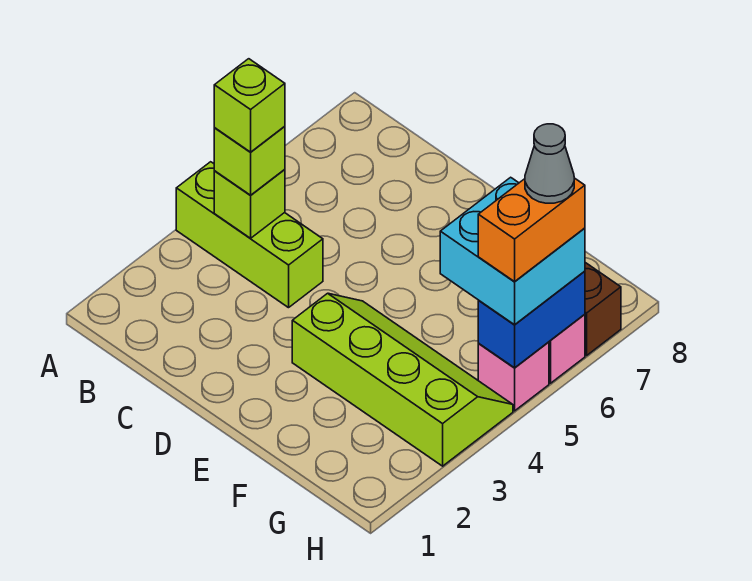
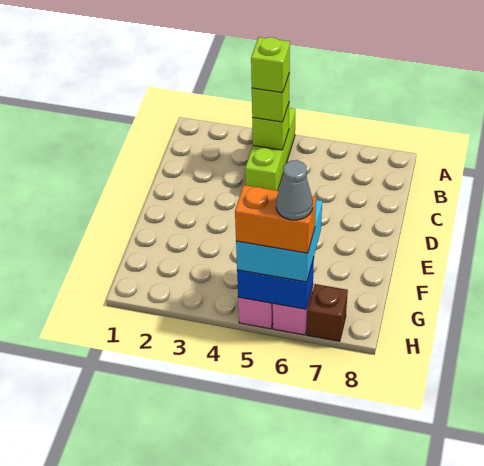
lime slope E3:H4 level 1 top 3 -> none

